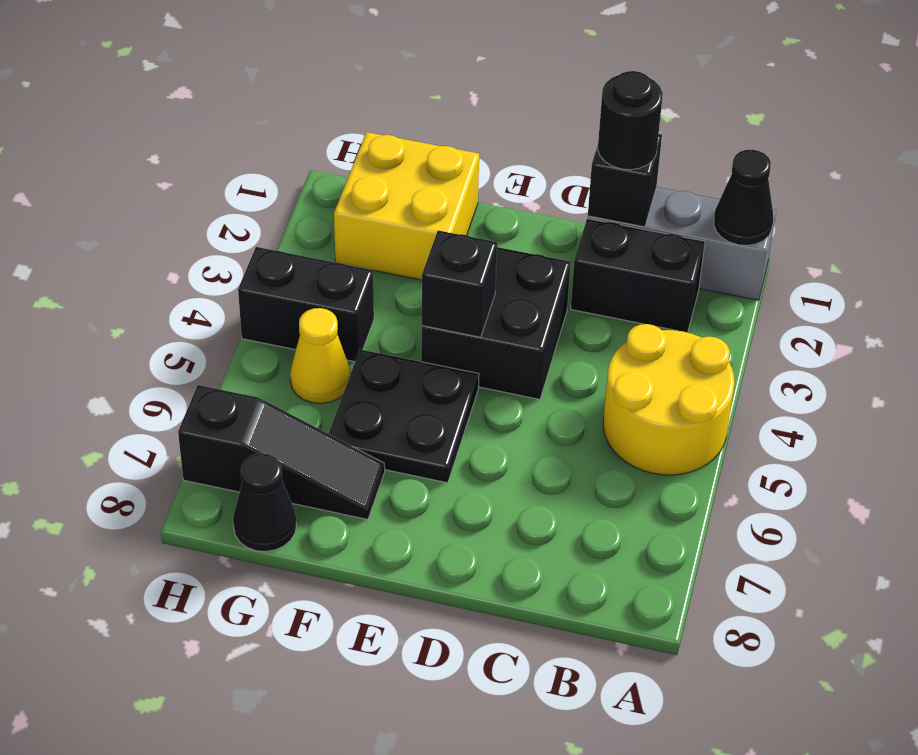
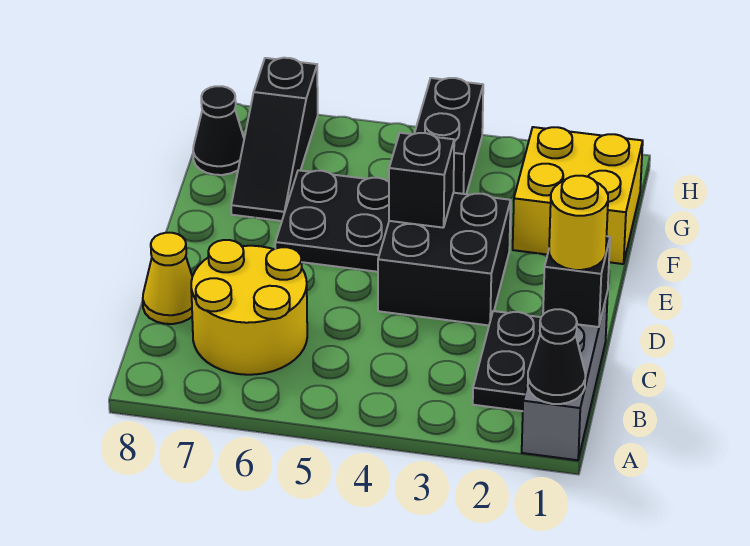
yellow round brick A4:B5 level 1 -> yellow round brick B6:C7 level 1
black brick B2:C2 level 1 -> black plate B2:C2 level 1
black round brick C1 level 3 -> yellow round brick C1 level 3
yellow cone G5 level 1 -> yellow cone C8 level 1

